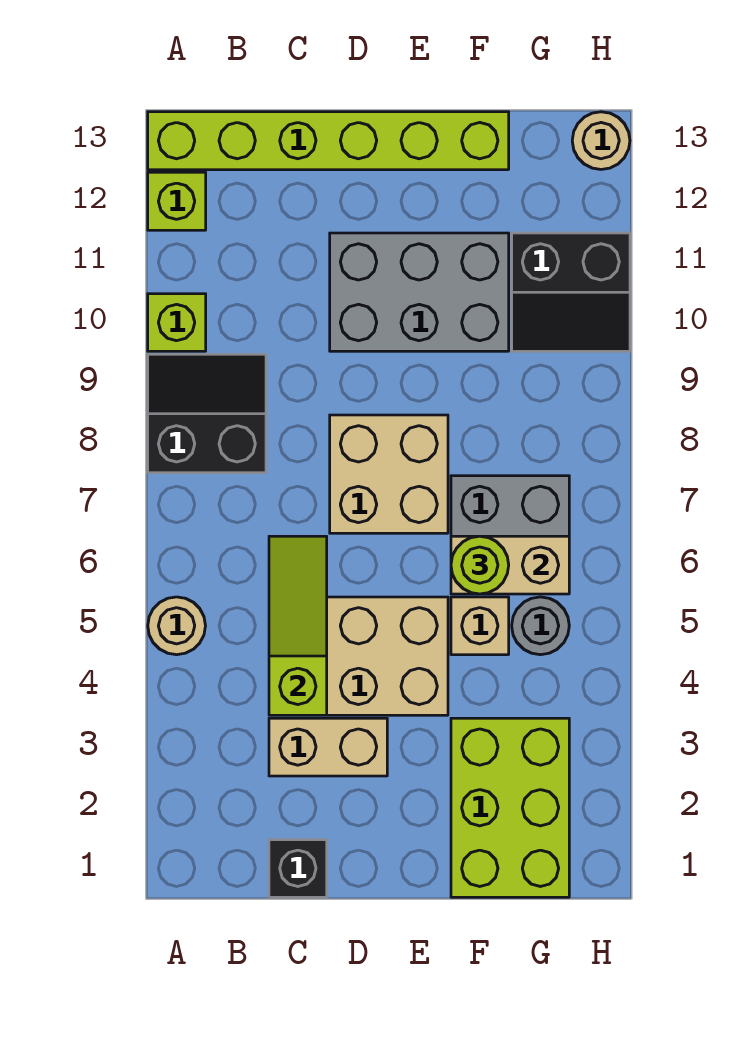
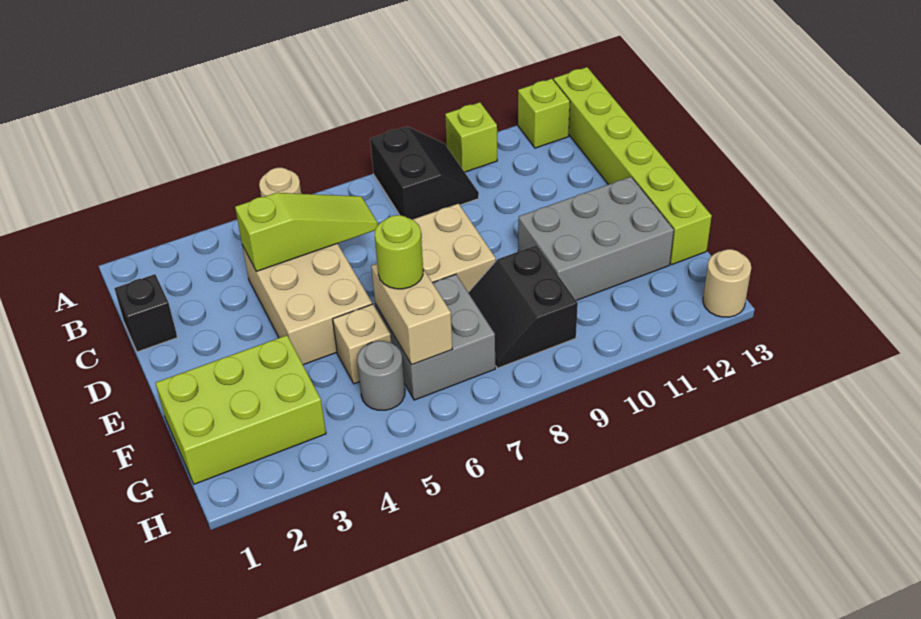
tan brick C3:D3 level 1 -> none
grey brick D10:F11 level 1 -> grey brick E10:F12 level 1
black slope G10:H11 level 1 top 11 -> black slope F8:G9 level 1 top 9

